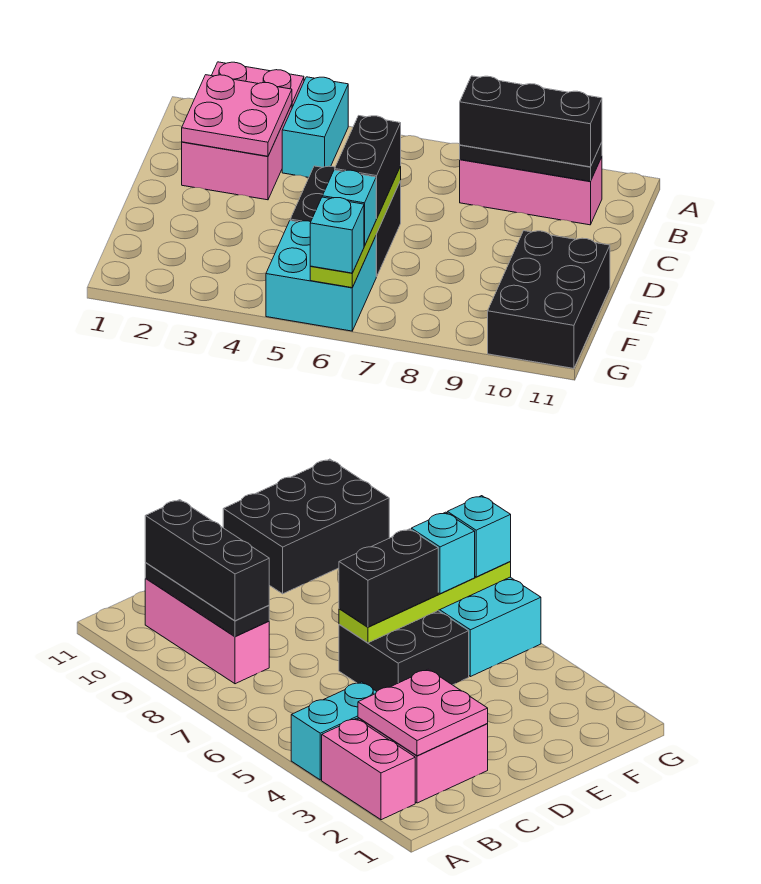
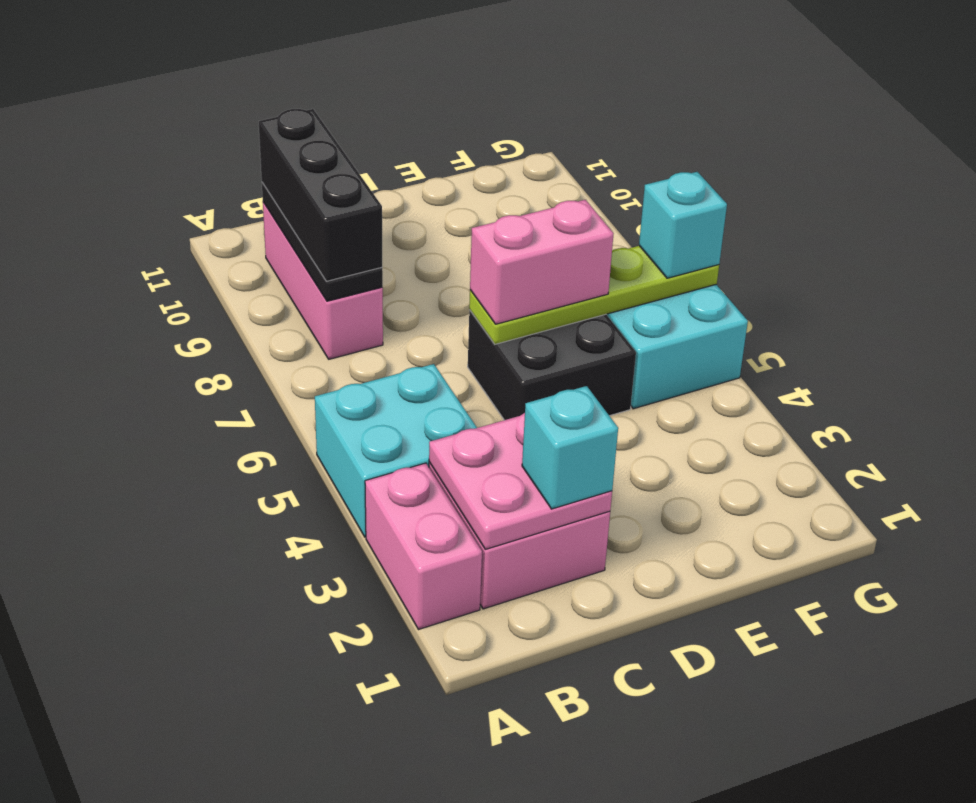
cyan brick A4:B4 level 1 -> cyan brick A4:B5 level 1
black brick D6:E6 level 3 -> pink brick D6:E6 level 3
black brick E10:G11 level 1 -> none
cyan brick F6 level 3 -> cyan brick C2 level 3

